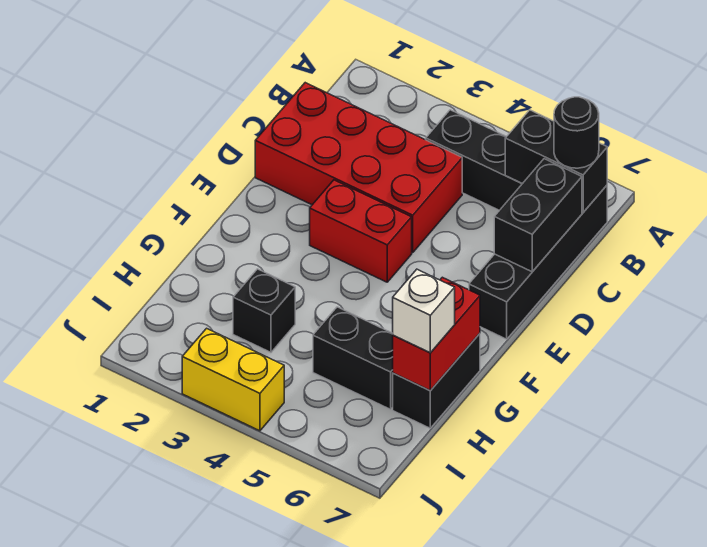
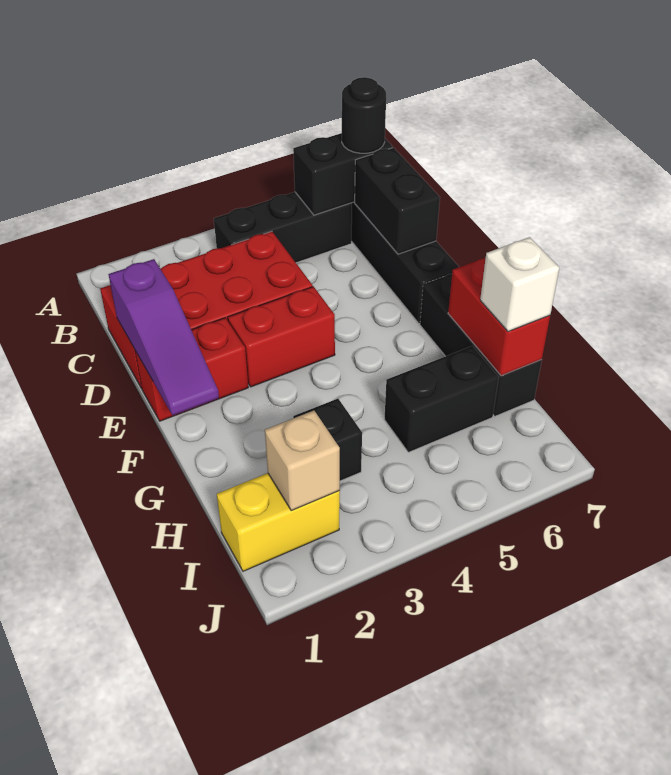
none -> purple slope D1:F1 level 2 top D
none -> red brick E1:E2 level 1
black brick G7:H7 level 1 -> black brick F7:H7 level 1
none -> tan brick I2 level 2
yellow brick J3:J4 level 1 -> yellow brick I1:I2 level 1

